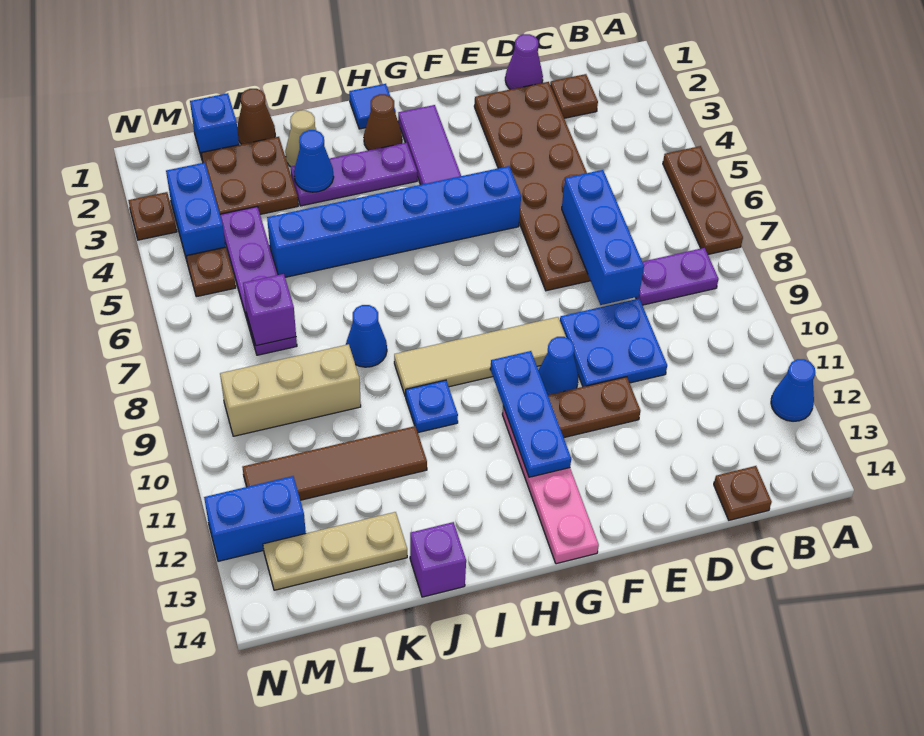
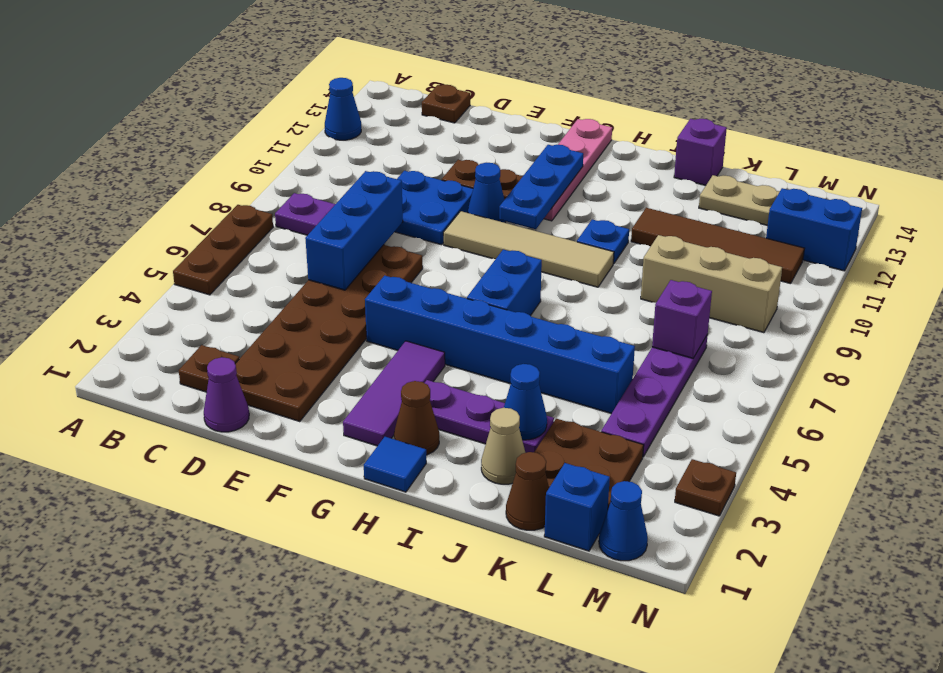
blue cone J8 level 1 -> blue cone M1 level 1
blue brick M3:M4 level 1 -> blue brick H6:H7 level 1
brown plate M5 level 1 -> none

